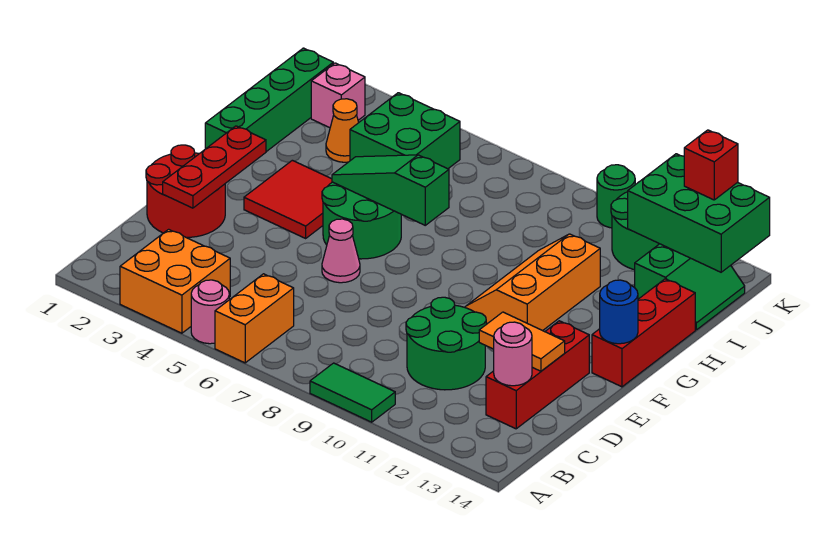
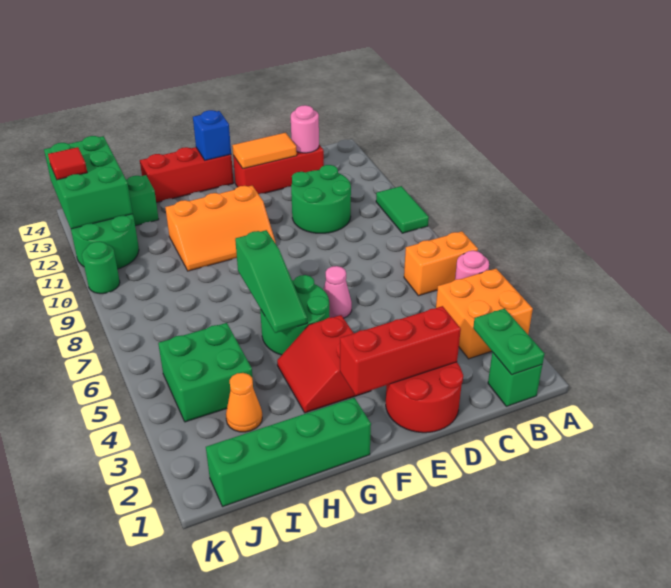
none -> green brick B1 level 1
none -> green plate B1:B2 level 2
red plate D2:F2 level 2 -> red brick D2:F2 level 2
orange tile D12:D13 level 2 -> orange tile D13:E13 level 2
red tile F3:G4 level 1 -> red slope F3:G4 level 1 top F
blue round brick F14 level 2 -> blue brick F14 level 2
pink brick J2 level 1 -> none
red brick K13 level 3 -> red tile K13 level 3

